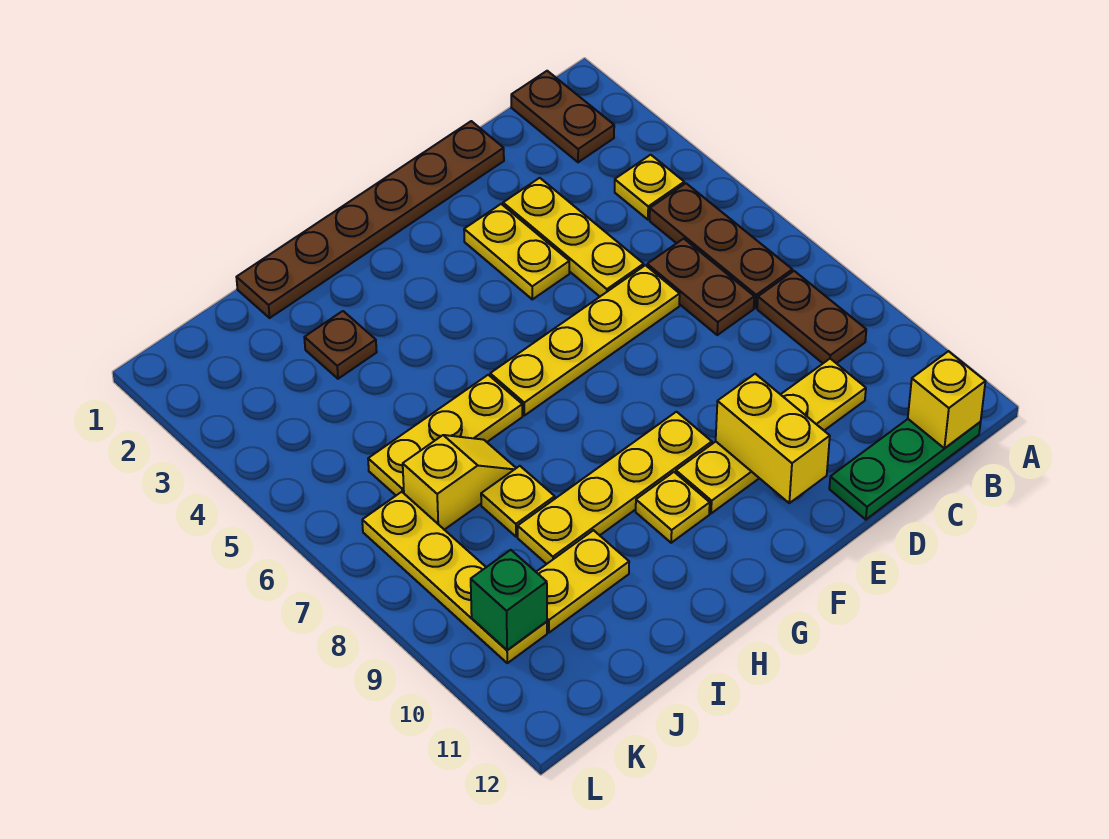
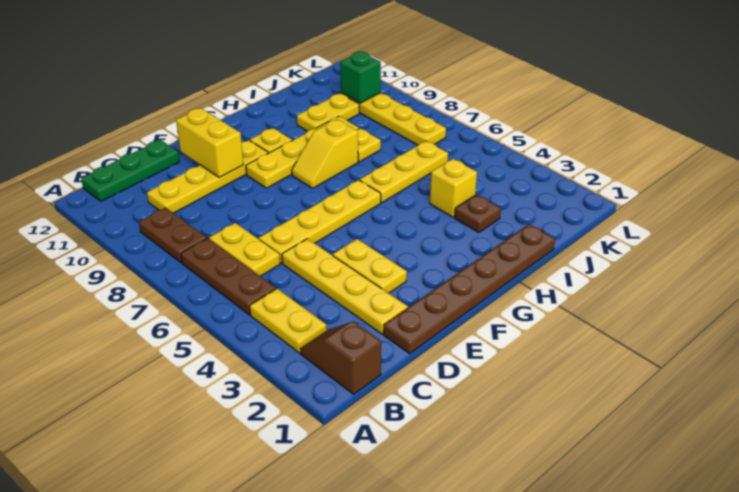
brown plate B1:B2 level 1 -> brown slope B1:B2 level 1 top 1
yellow plate B4 level 1 -> yellow plate B3:B4 level 1
yellow brick B12 level 2 -> yellow brick I4 level 1
brown plate C6:C7 level 1 -> yellow plate C6:C7 level 1
yellow plate D3:D5 level 1 -> yellow plate D2:D5 level 1
yellow slope I7:J7 level 1 top J -> yellow slope G8:H8 level 1 top H

